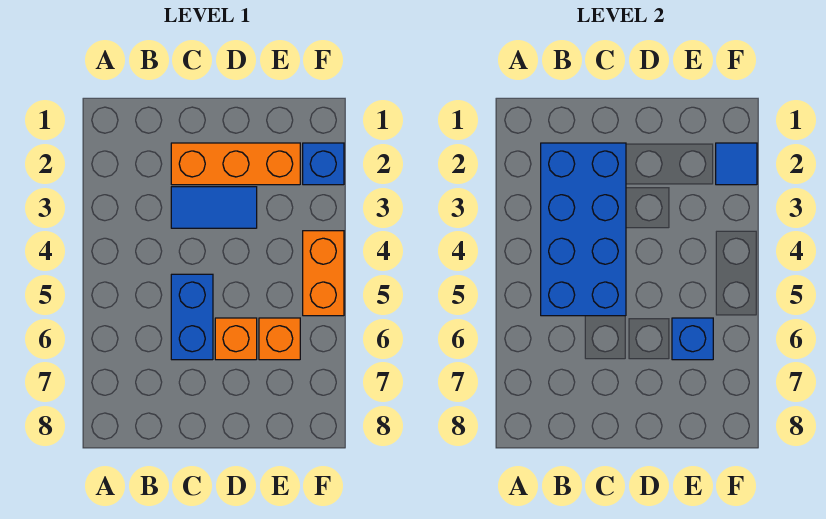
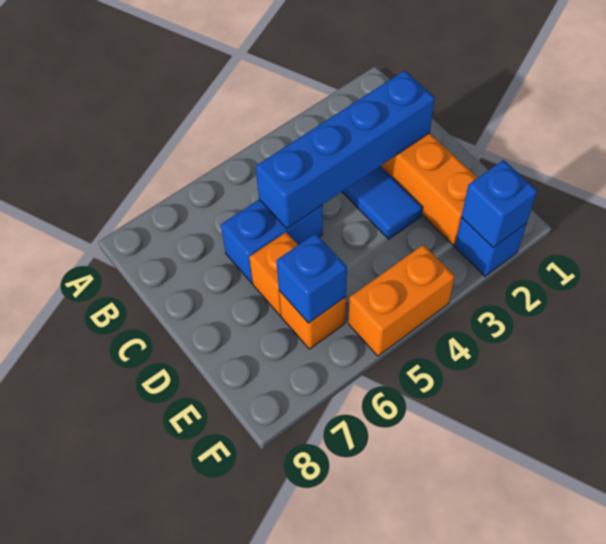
blue brick B2:C5 level 2 -> blue brick C2:C5 level 2
blue tile F2 level 2 -> blue brick F2 level 2

